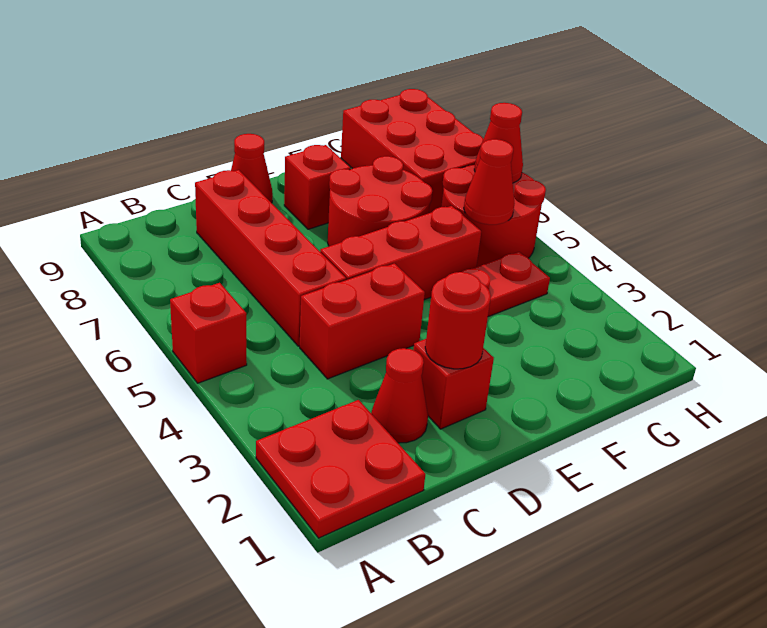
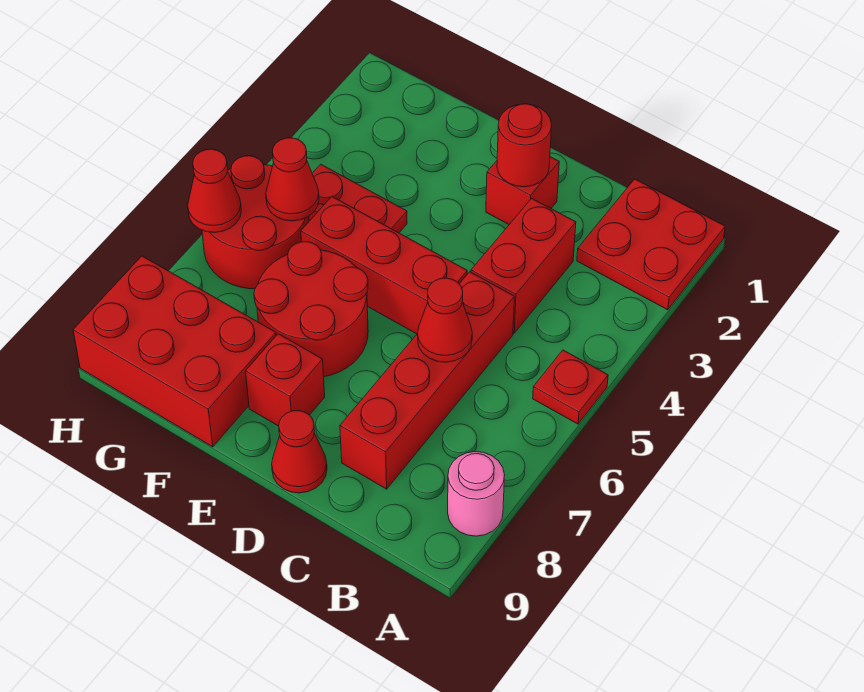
red brick A5 level 1 -> red plate A5 level 1
none -> pink round brick A8 level 1
red cone C2 level 1 -> red cone C6 level 2
red brick C4:D4 level 1 -> red brick C3:C4 level 1
red brick G7:H9 level 1 -> red brick F8:H9 level 1

